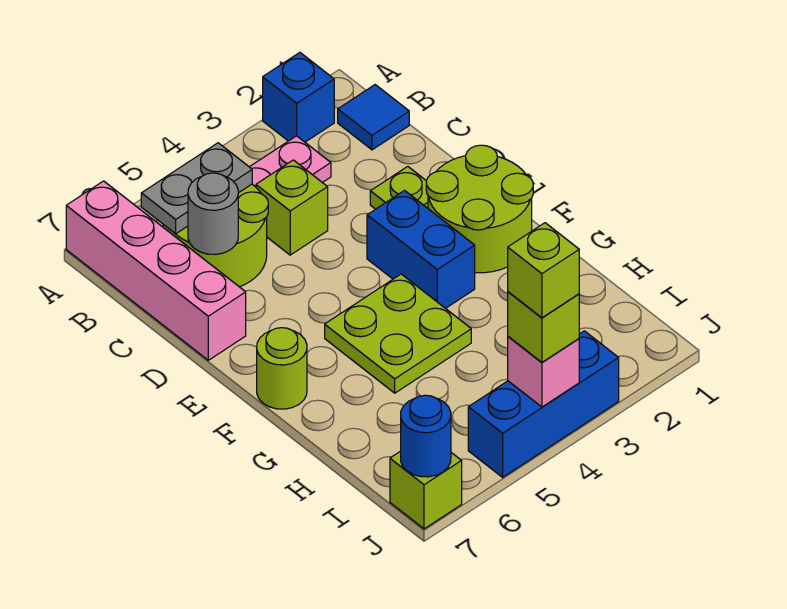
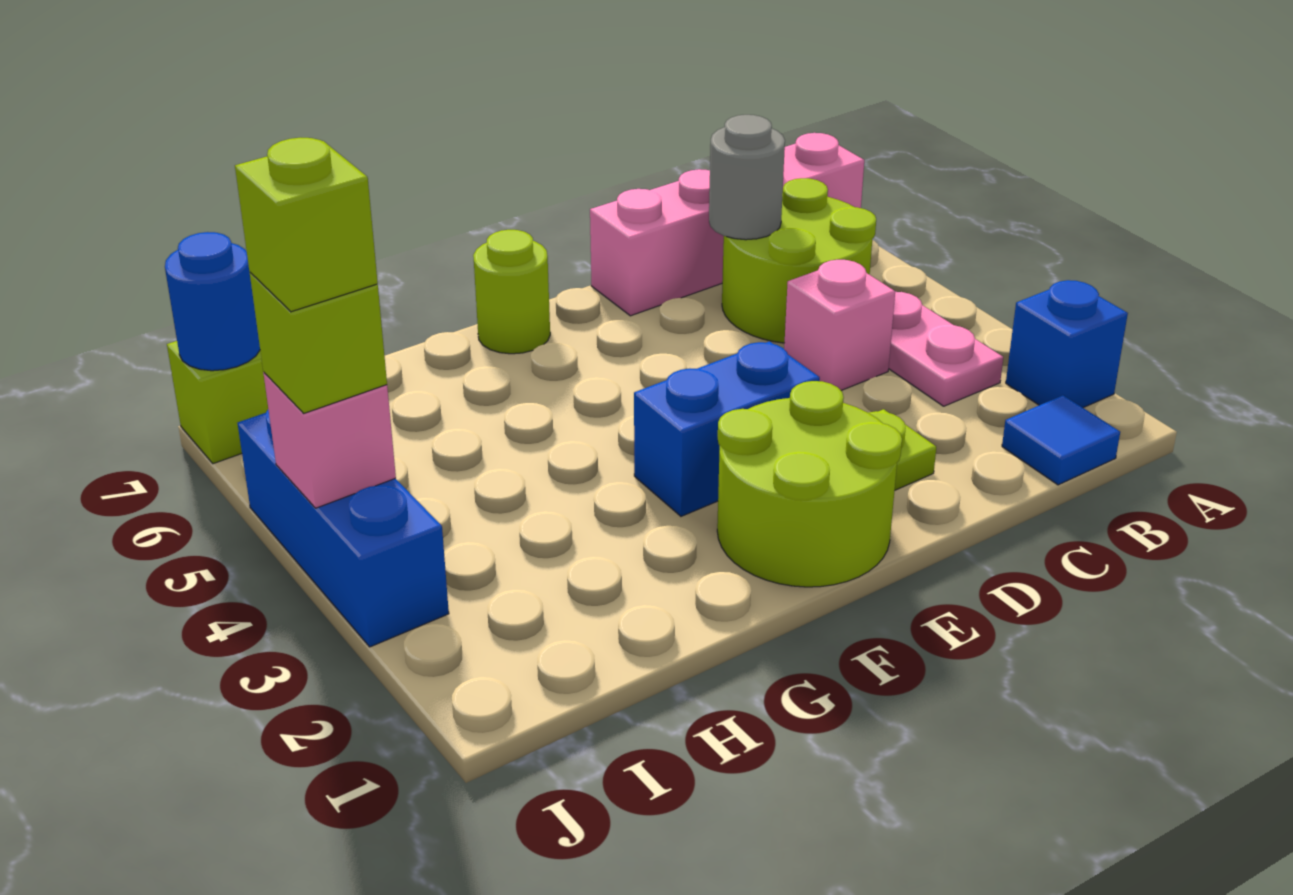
grey plate B5:B6 level 2 -> none
lime brick C4 level 1 -> pink brick C4 level 1
lime plate F4:G5 level 1 -> none

